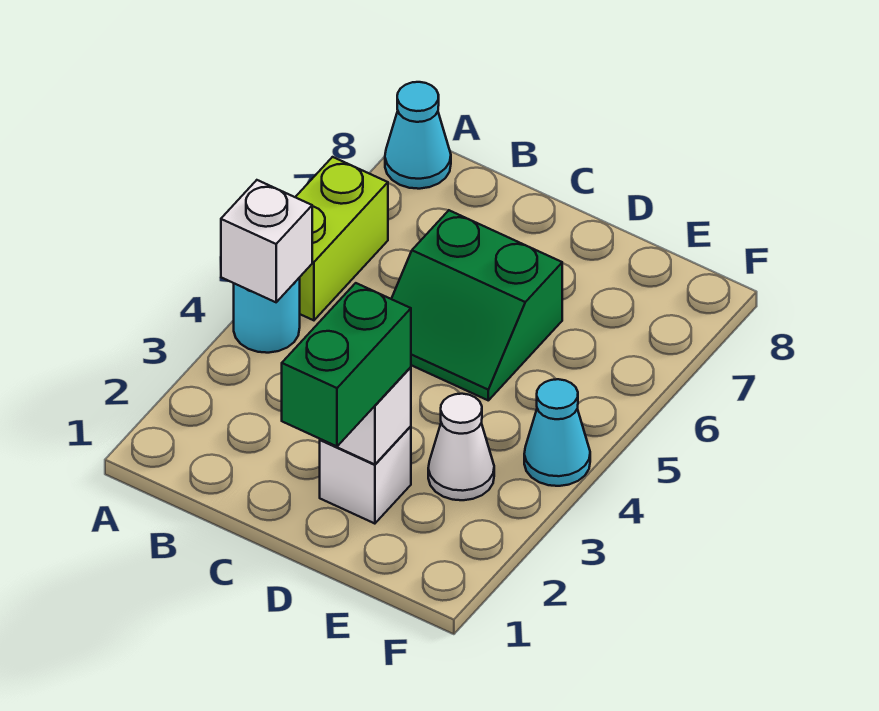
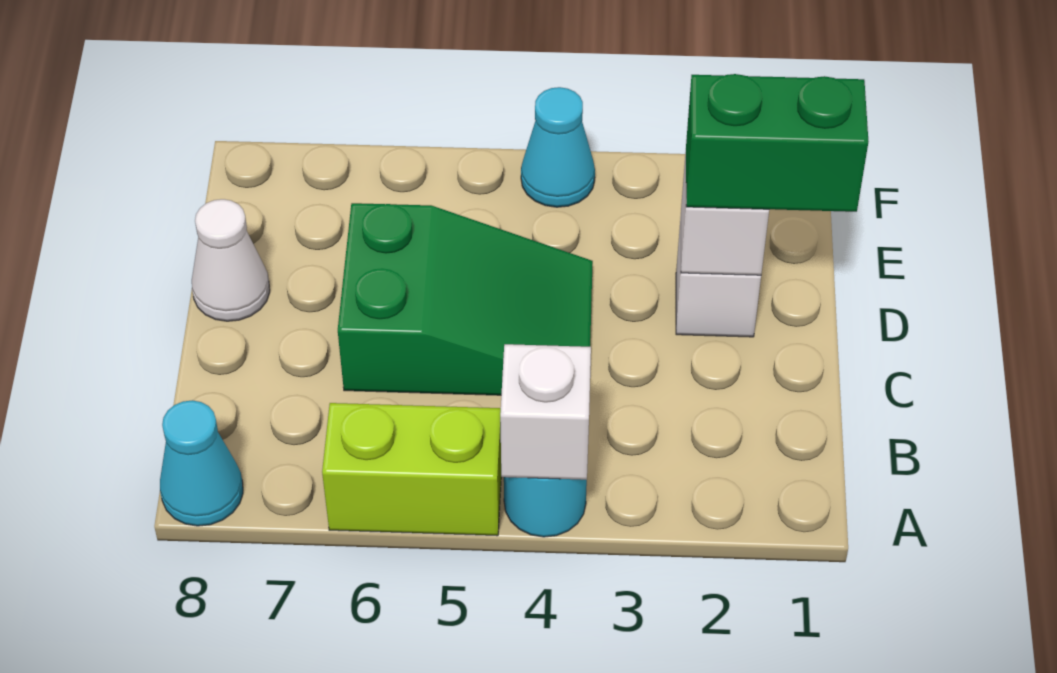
green slope C5:D6 level 1 top 6 -> green slope C4:D6 level 1 top 6
white cone E3 level 1 -> white cone D8 level 1

